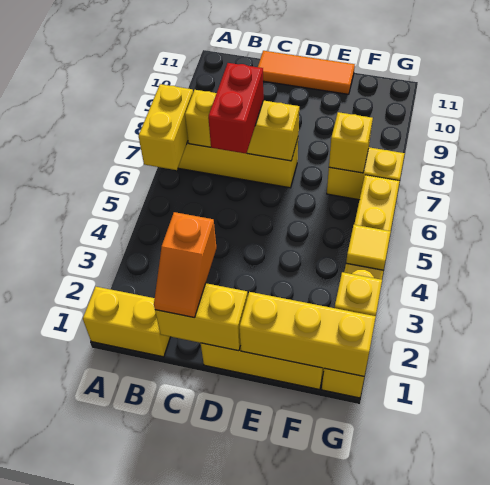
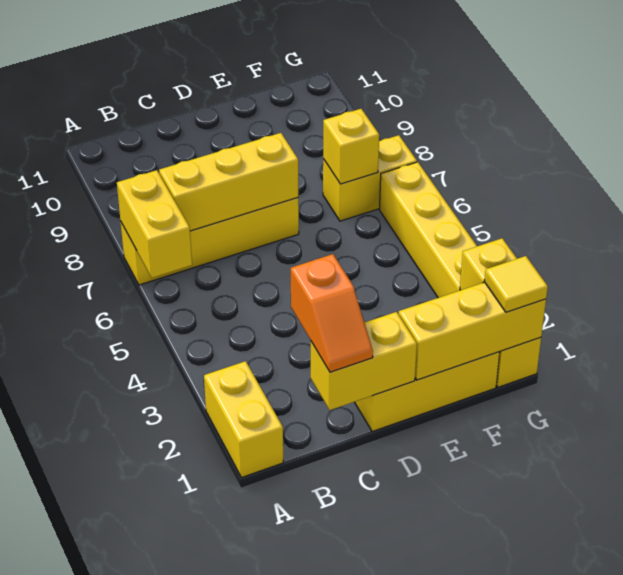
yellow brick A1:B1 level 1 -> yellow brick A1:A2 level 1
red brick C6:C7 level 3 -> none
orange tile C11:E11 level 1 -> none
yellow tile G4 level 2 -> yellow tile G1 level 3

